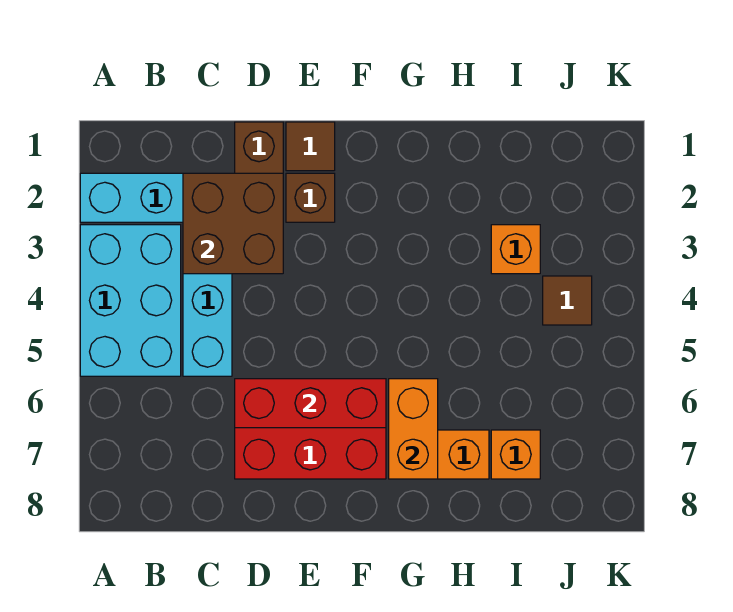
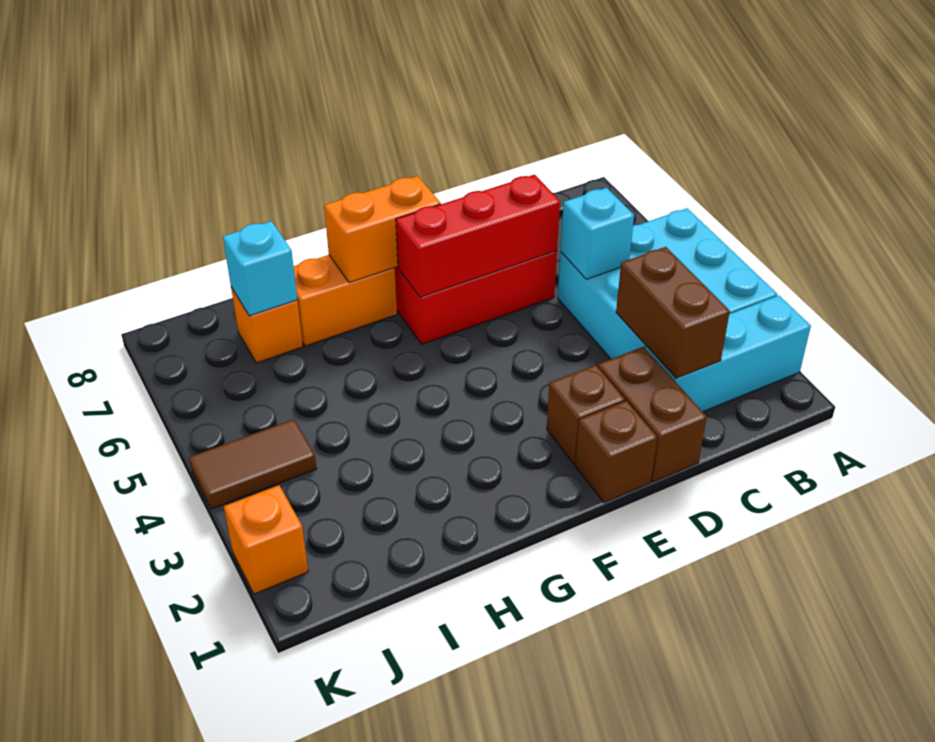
brown brick C2:D3 level 2 -> brown brick C2:C3 level 2
none -> cyan brick C5 level 2
brown tile E1 level 1 -> brown brick E1 level 1
orange brick G6:G7 level 2 -> orange brick F7:G7 level 2
orange brick I3 level 1 -> orange brick K2 level 1
none -> cyan brick I7 level 2
brown tile J4 level 1 -> brown tile J4:K4 level 1

